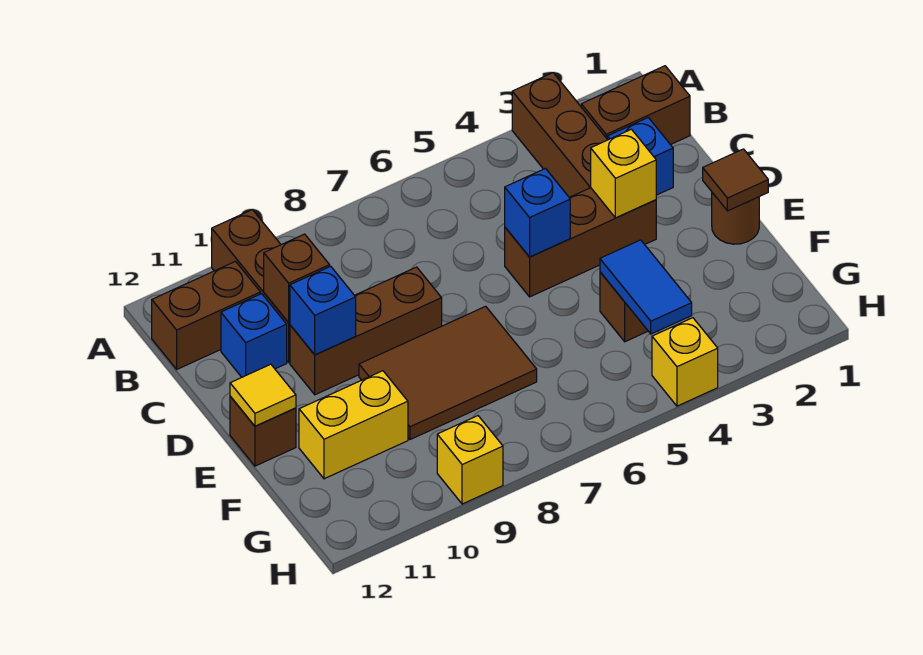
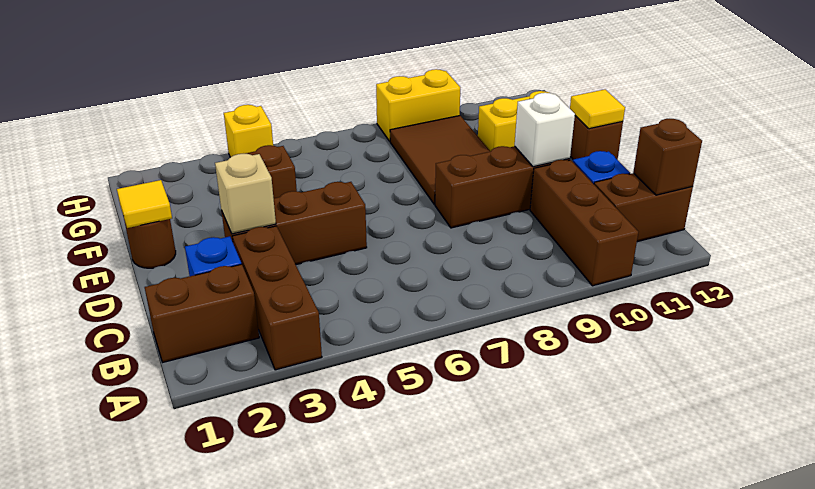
brown brick C10 level 2 -> brown brick B12 level 2
yellow brick D3 level 2 -> tan brick D3 level 2
blue brick D5 level 2 -> none
blue brick D10 level 2 -> white brick D10 level 2
brown tile E1 level 2 -> yellow tile E1 level 2
brown tile E7:F9 level 1 -> brown tile E8:G9 level 1
blue tile F4:G4 level 2 -> none
yellow brick H9 level 1 -> yellow brick H8:H9 level 1

